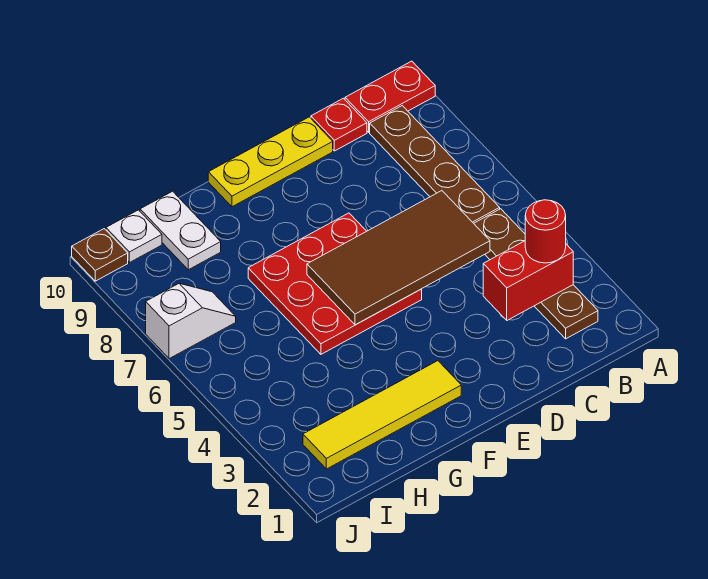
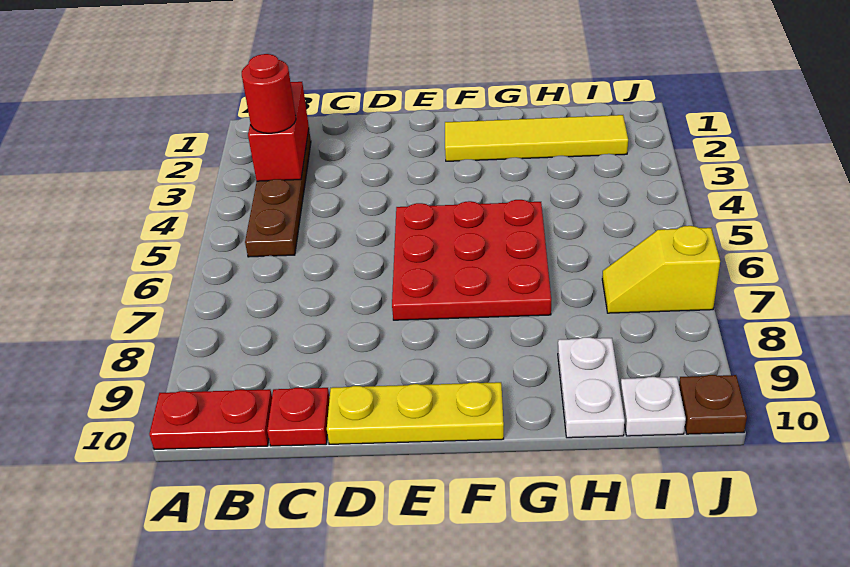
red brick B3:C3 level 2 -> red brick B2:B3 level 2
brown plate B6:B9 level 1 -> none
brown tile C5:F6 level 2 -> none
white slope I7:J7 level 1 top J -> yellow slope I7:J7 level 1 top J

